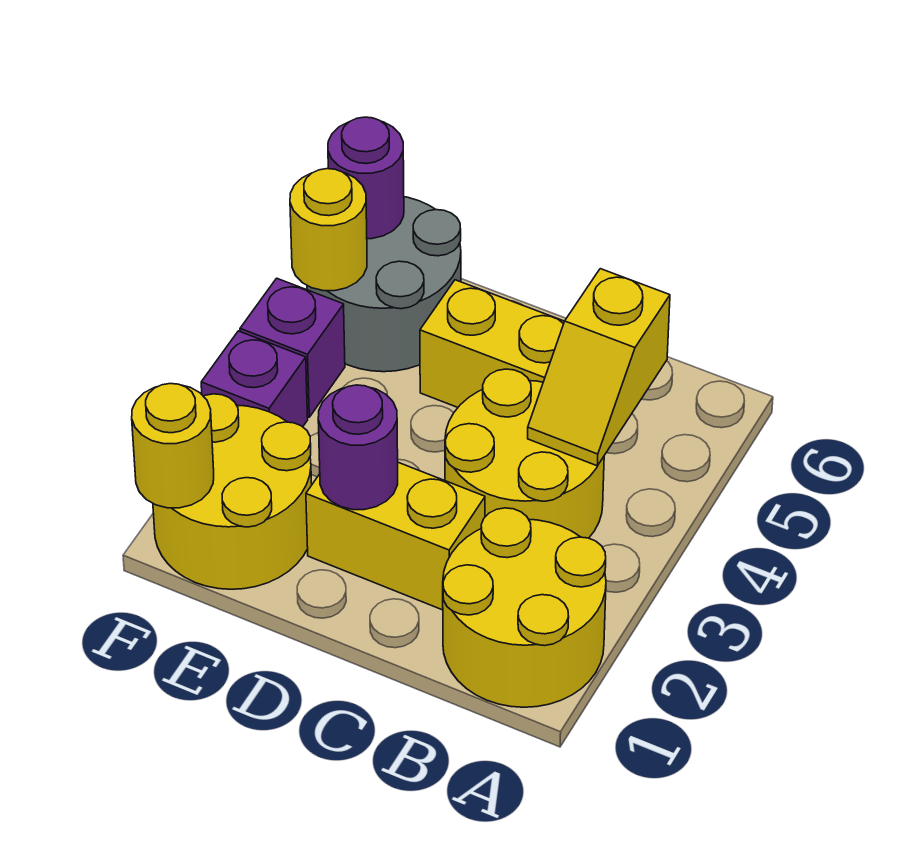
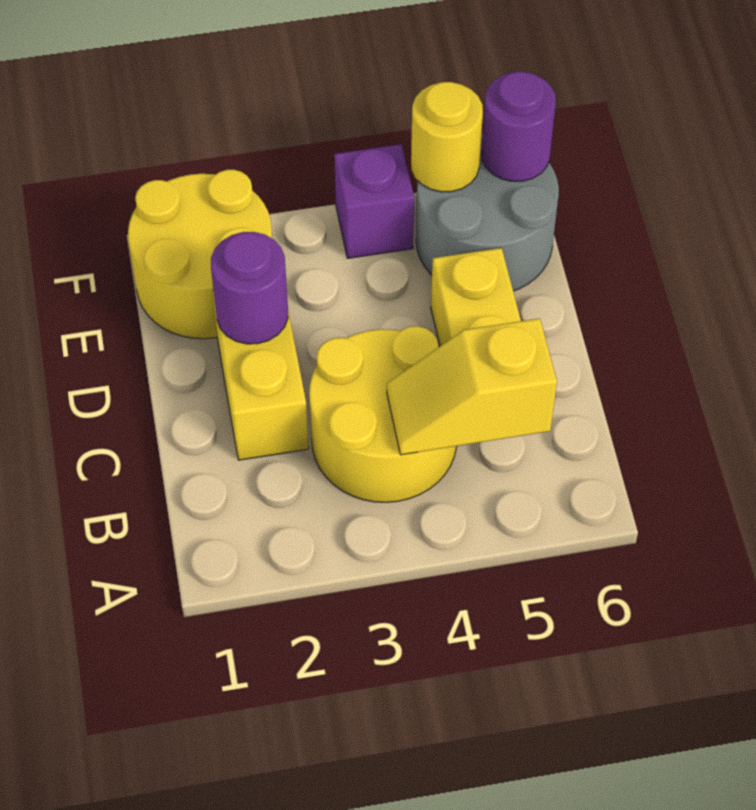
yellow round brick A1:B2 level 1 -> none
yellow round brick F1 level 2 -> none
purple brick F3 level 1 -> none

